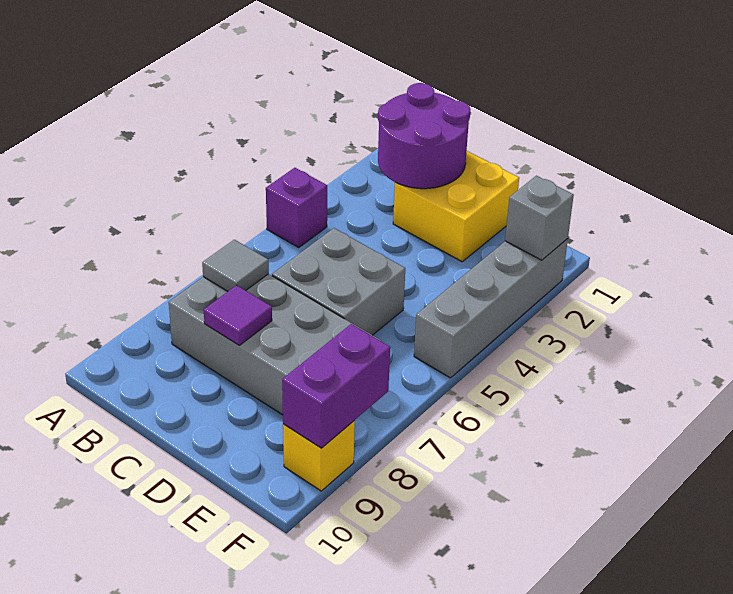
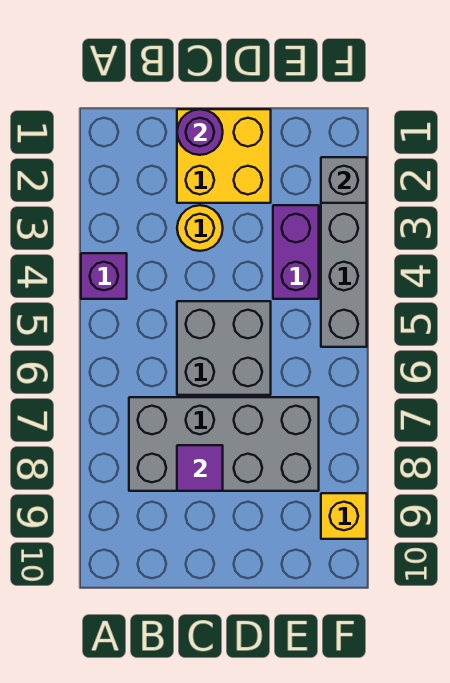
purple round brick B1:C2 level 2 -> purple round brick C1 level 2
grey tile B7 level 2 -> none
none -> yellow round brick C3 level 1
purple brick F8:F9 level 2 -> purple brick E3:E4 level 1

